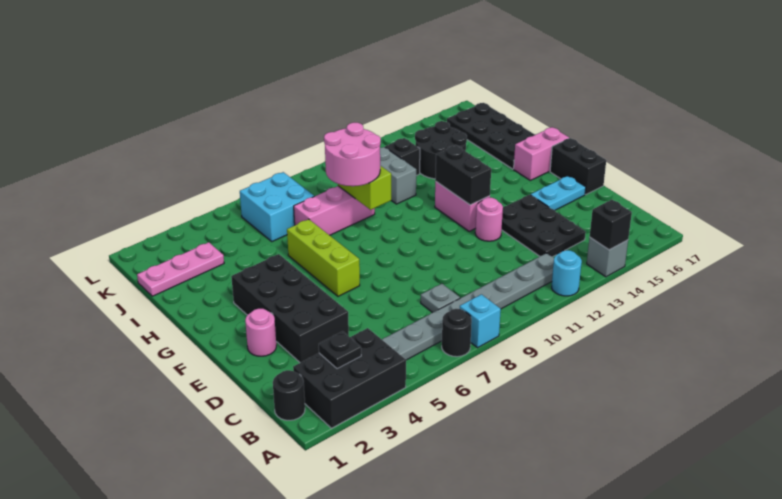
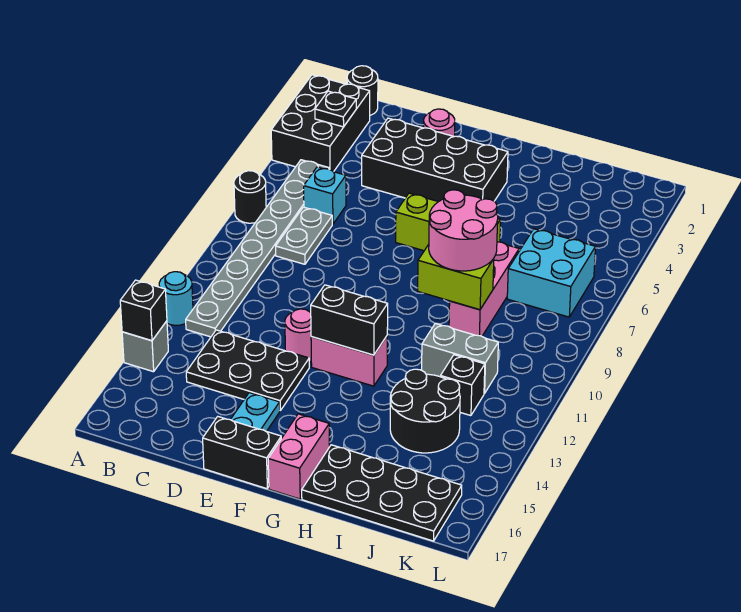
cyan brick A8 level 1 -> cyan brick C6 level 1
grey plate C8 level 1 -> grey plate C7:C8 level 1
pink plate J1:J3 level 1 -> none

